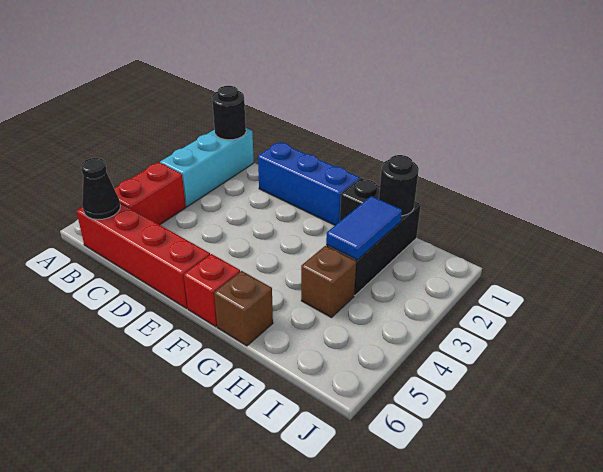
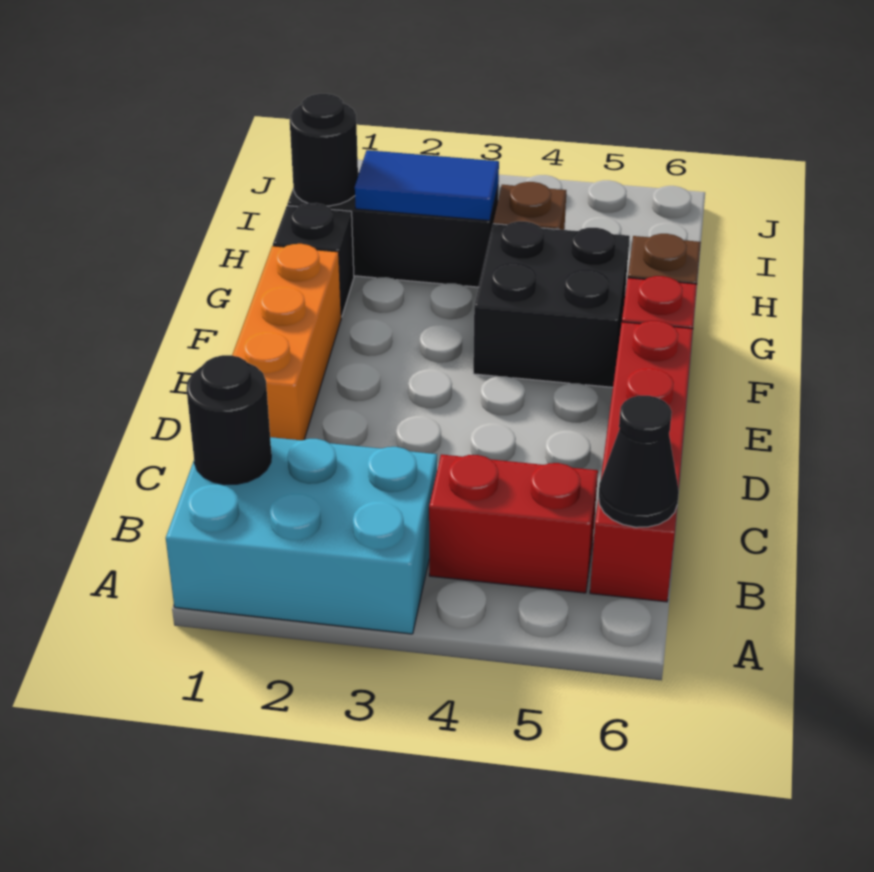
cyan brick B1:B3 level 1 -> cyan brick A1:B3 level 1
blue brick D1:F1 level 1 -> orange brick D1:F1 level 1
none -> black brick F4:G5 level 1

